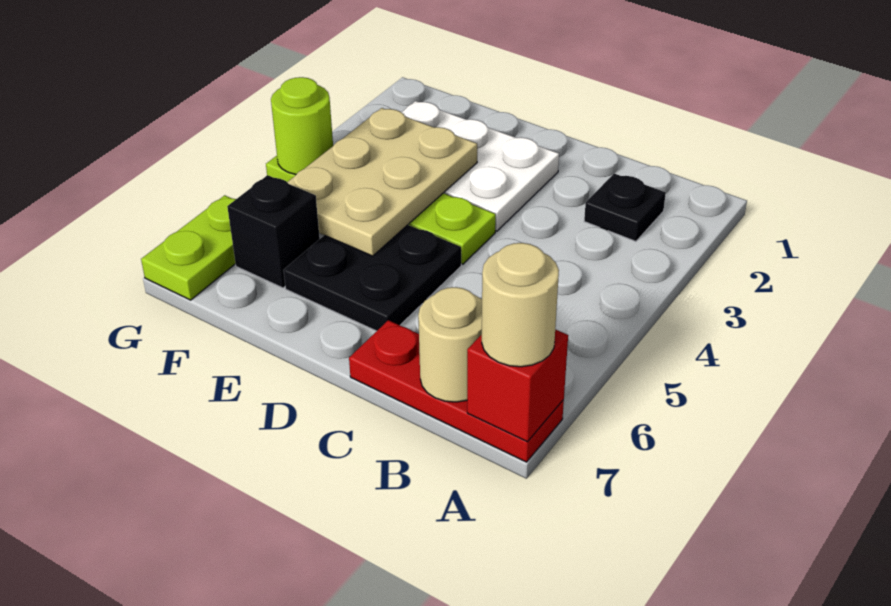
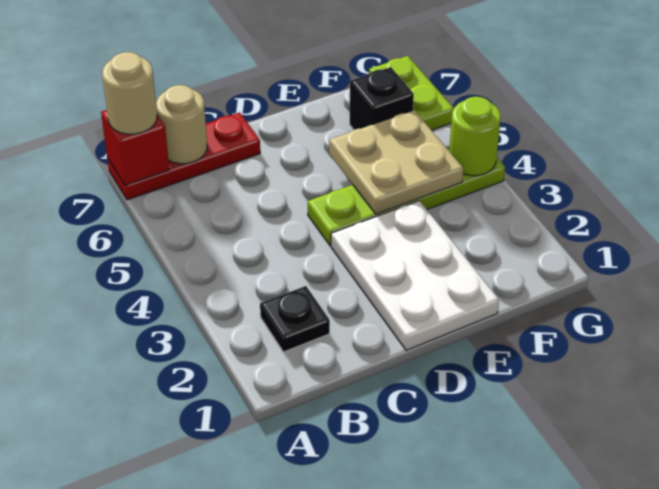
white plate D2:F3 level 1 -> white plate D1:E3 level 1
black plate D5:E6 level 1 -> none
tan plate E3:F5 level 2 -> tan plate E4:F5 level 2

